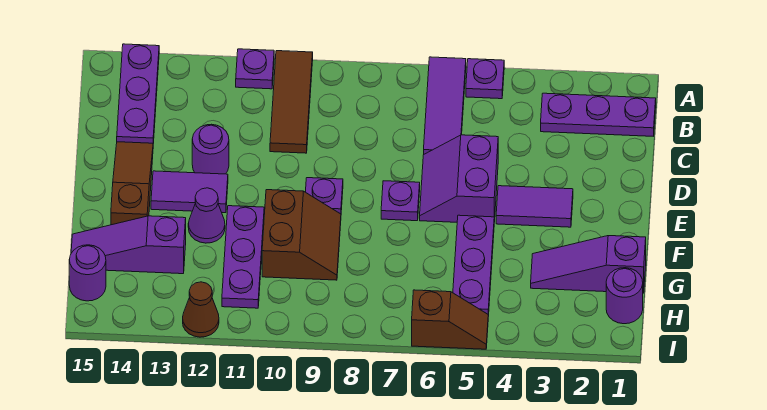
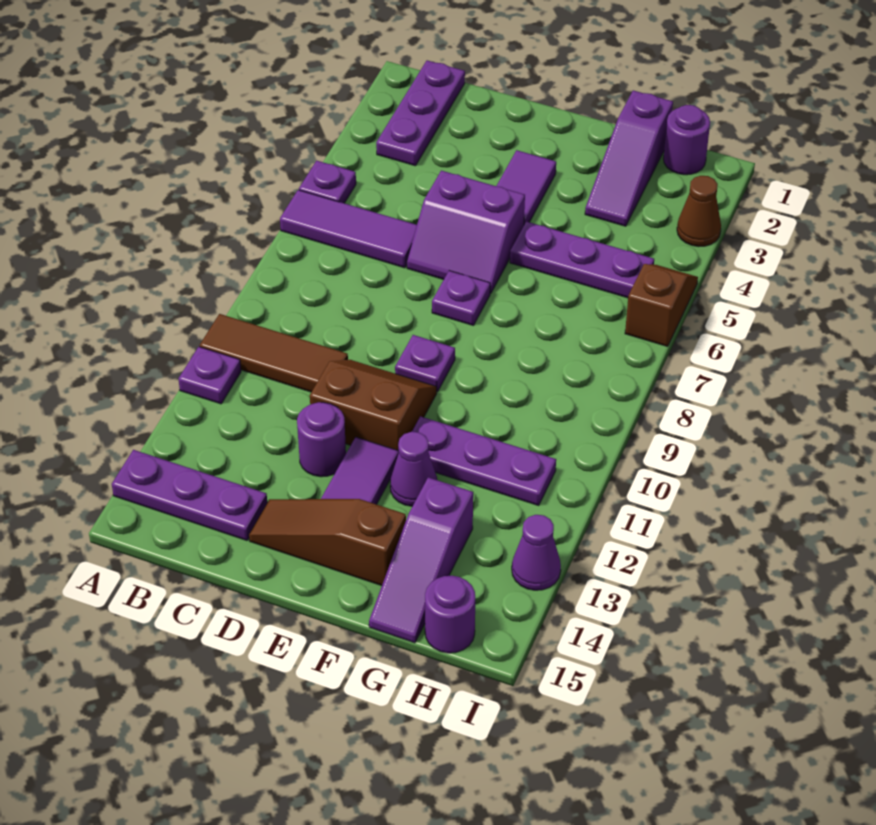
brown slope F9:G10 level 1 top 10 -> brown slope D10:E11 level 1 top 11
brown cone I12 level 1 -> brown cone I3 level 1
none -> purple cone I13 level 1

